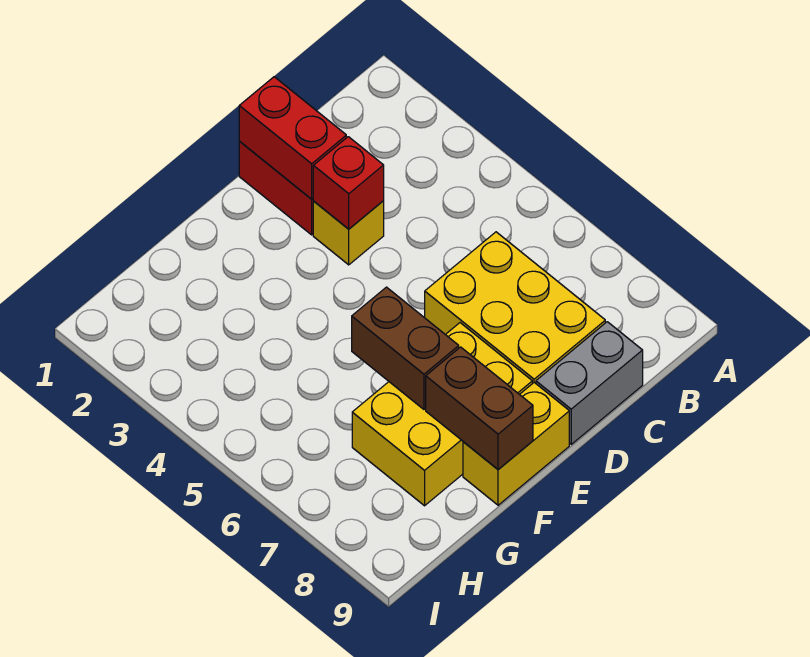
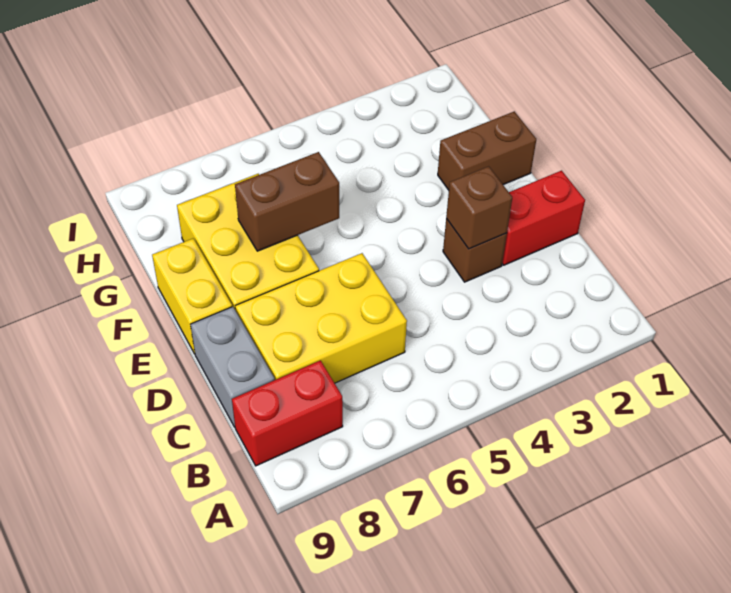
red brick D1:D2 level 2 -> red brick B8:B9 level 1
yellow brick D3 level 1 -> brown brick D3 level 1
red brick D3 level 2 -> brown brick D3 level 2
brown brick F8:F9 level 2 -> brown brick F1:F2 level 1

